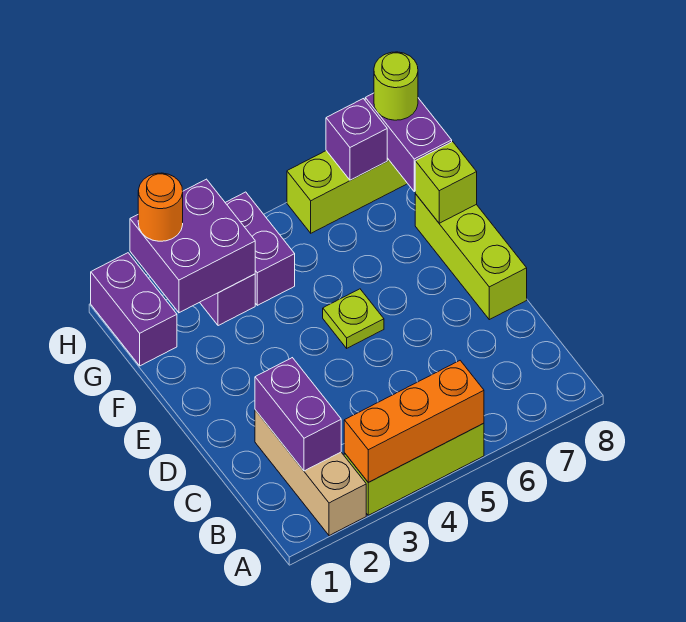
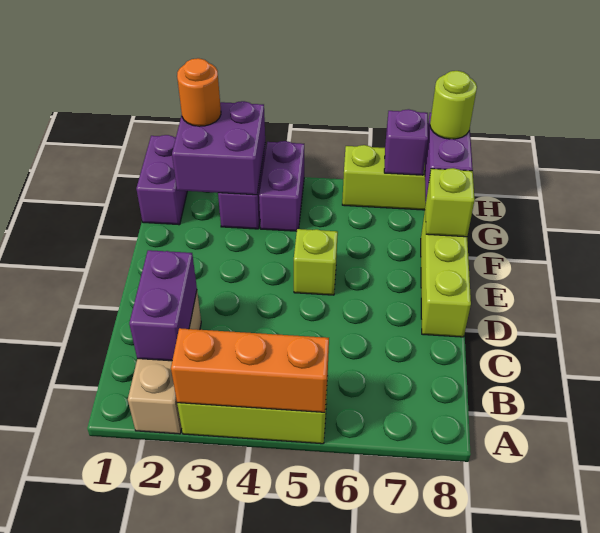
lime plate E5 level 1 -> lime brick E5 level 1

